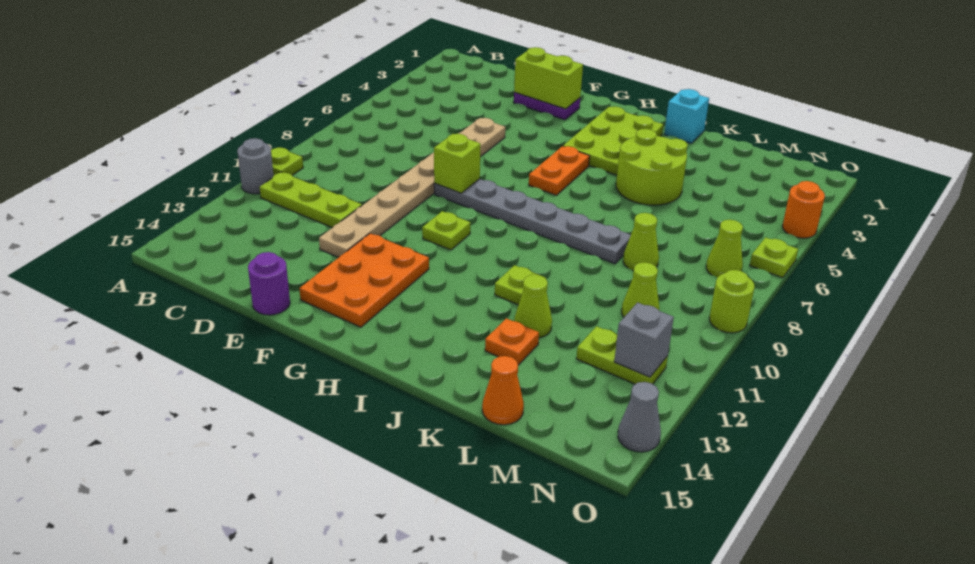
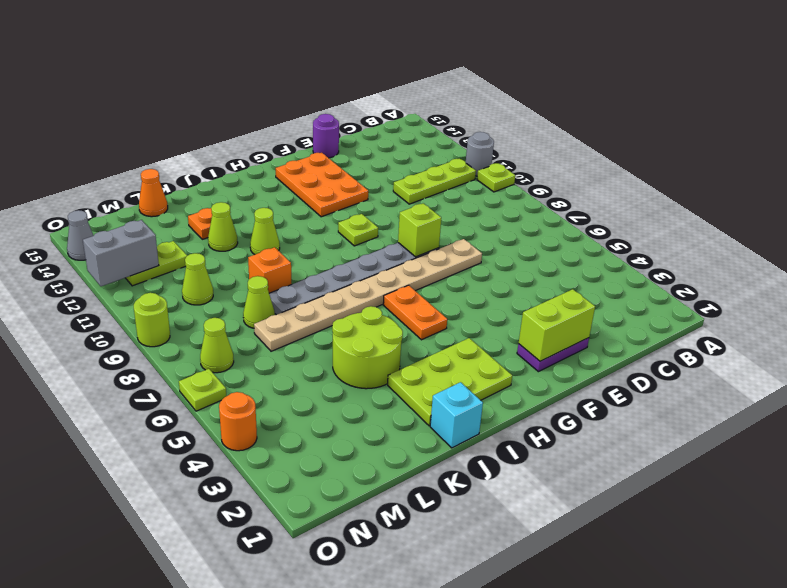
tan plate E5:E12 level 1 -> tan plate E7:L7 level 1
lime plate H2:I4 level 1 -> lime plate H2:J3 level 1
lime plate J11 level 1 -> lime cone J11 level 1
none -> orange brick K9 level 1
grey brick N12 level 2 -> grey brick N12:O12 level 2

